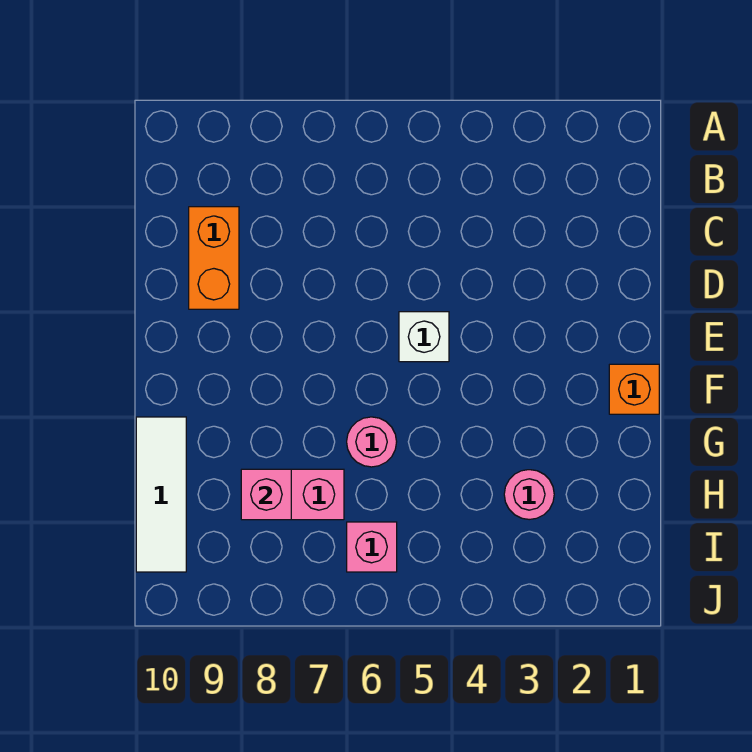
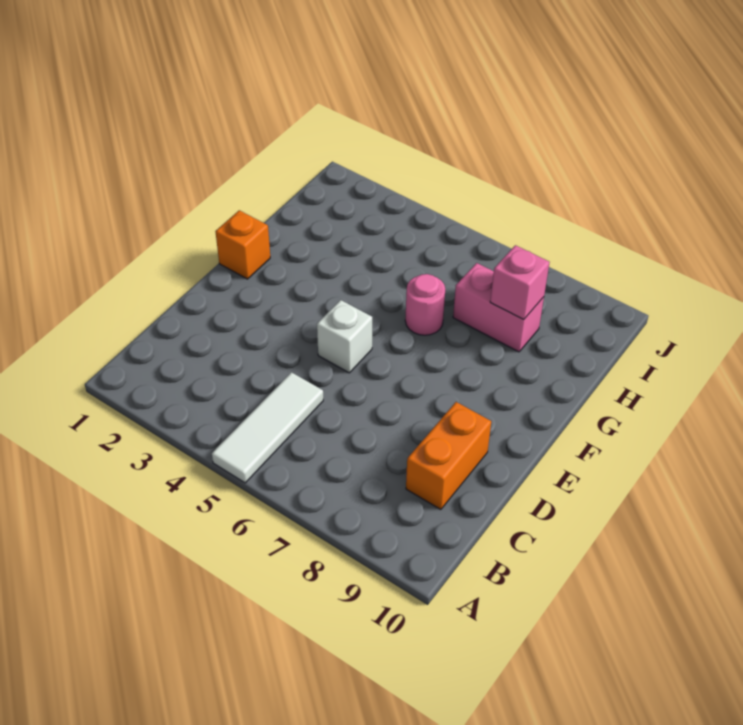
white tile G10:I10 level 1 -> white tile A5:C5 level 1
pink round brick H3 level 1 -> none
pink brick I6 level 1 -> none

